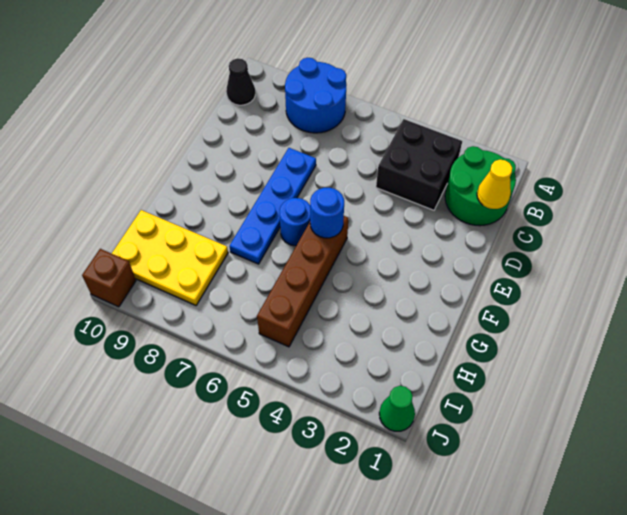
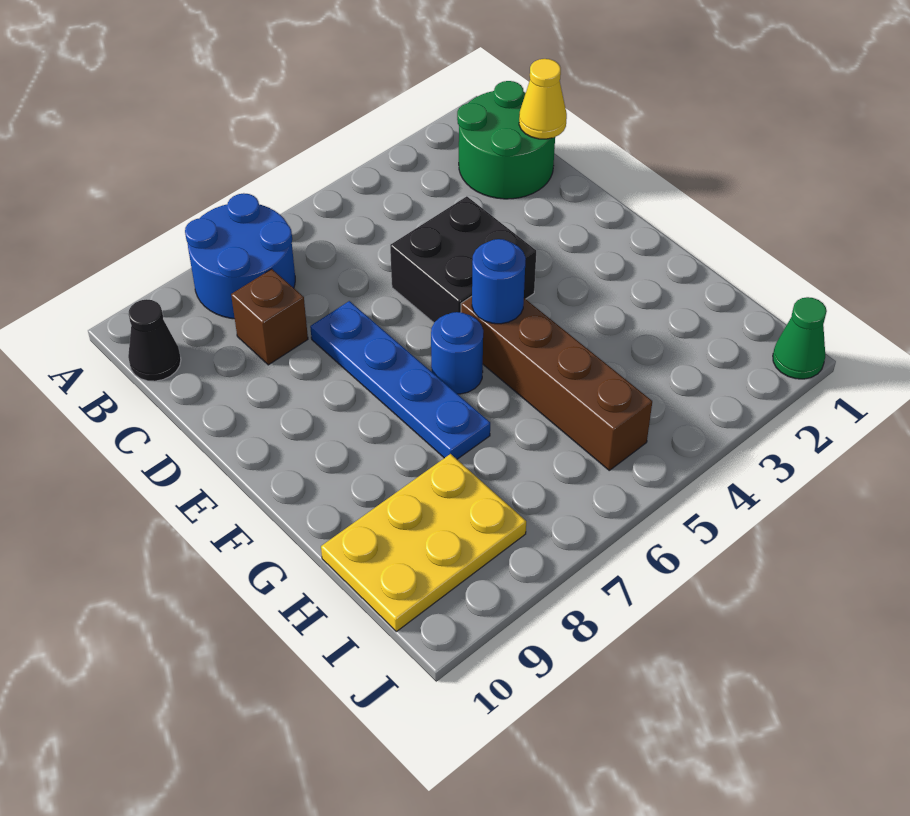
black brick B3:C4 level 1 -> black brick D4:E5 level 1
brown brick J10 level 1 -> brown brick C8 level 1

